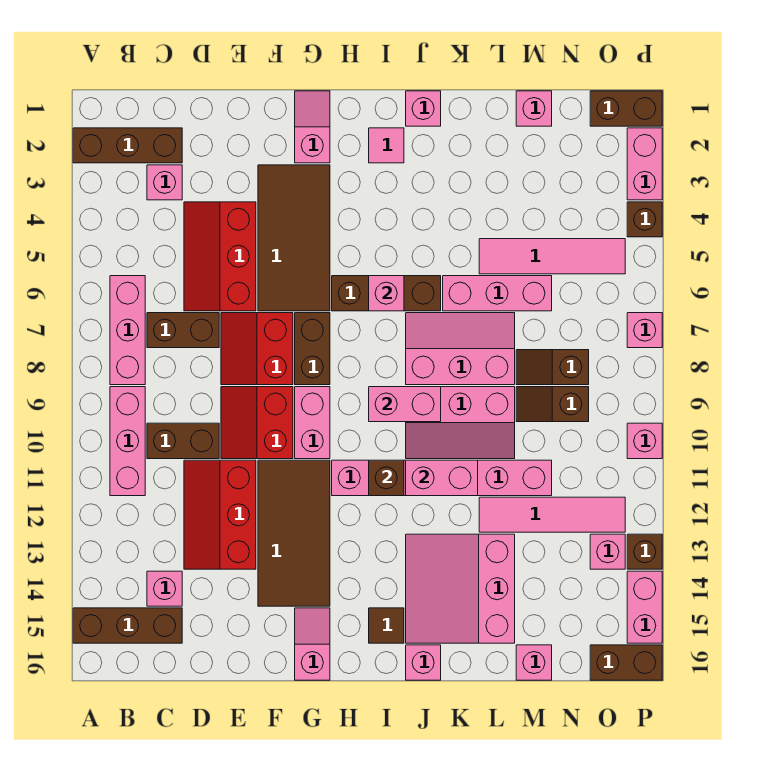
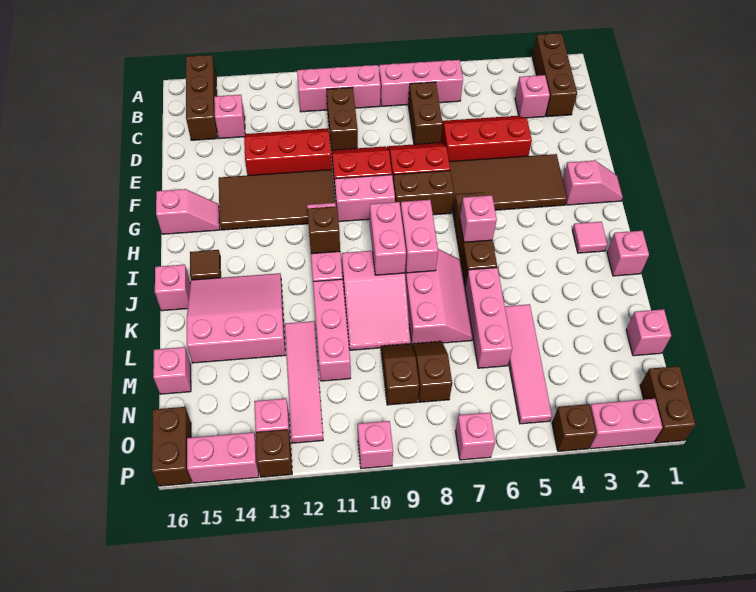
pink slope J9:L10 level 1 top 9 -> pink slope J9:L10 level 1 top J
pink brick J11:K11 level 2 -> pink brick I8:J8 level 2

